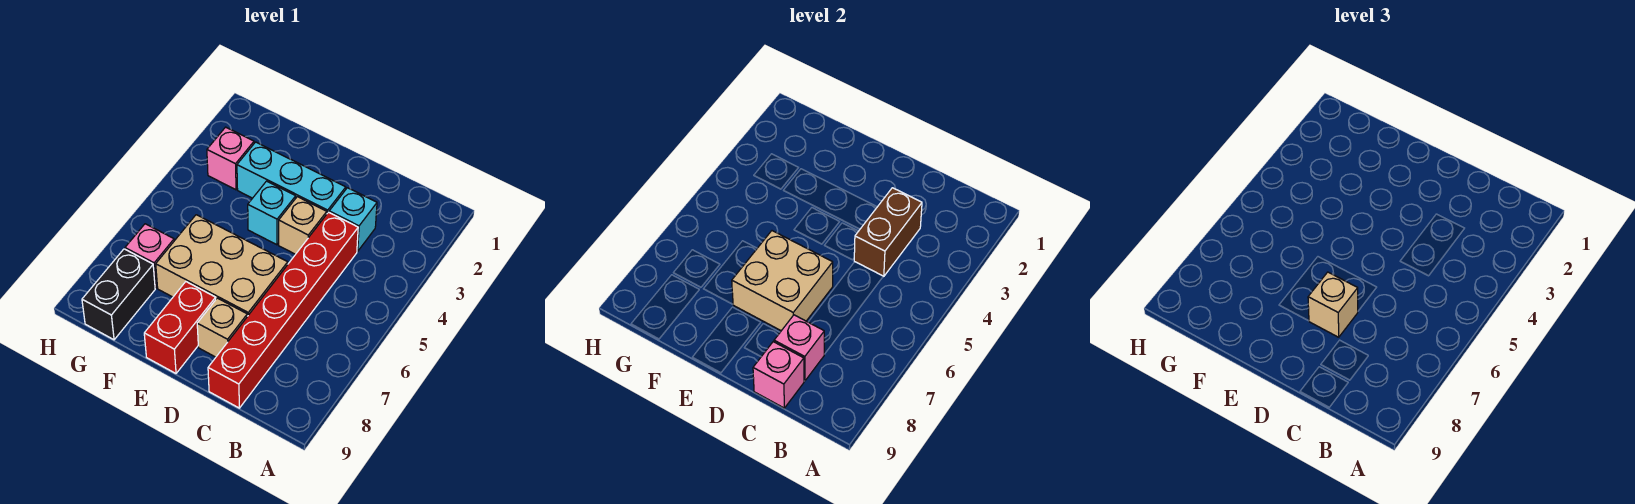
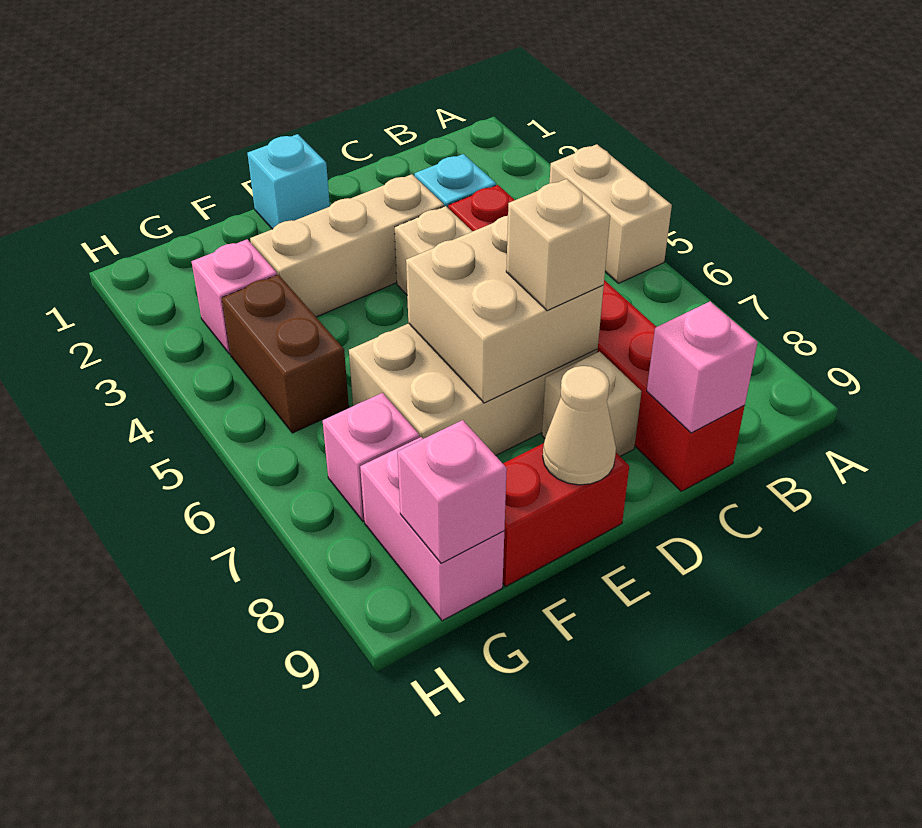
none -> tan brick A4:A5 level 1
brown brick C3:C4 level 2 -> brown brick G4:G5 level 1
pink brick C8 level 2 -> pink brick G9 level 2
cyan brick D3:F3 level 1 -> tan brick D3:F3 level 1
cyan brick E4 level 1 -> cyan brick E1 level 1
red brick E8:E9 level 1 -> red brick E9:F9 level 1
none -> tan cone E9 level 2
black brick G8:G9 level 1 -> pink brick G8:G9 level 1

